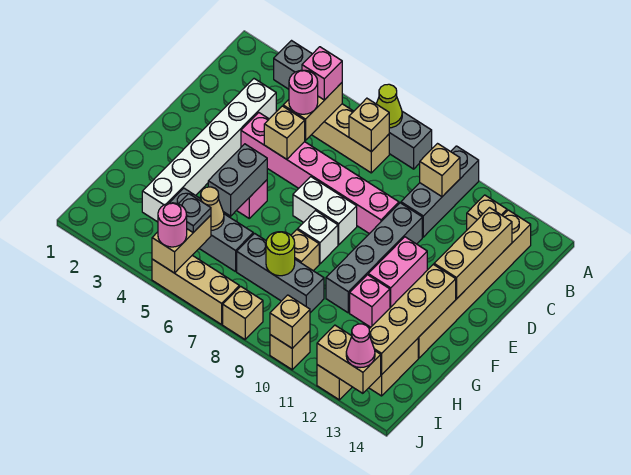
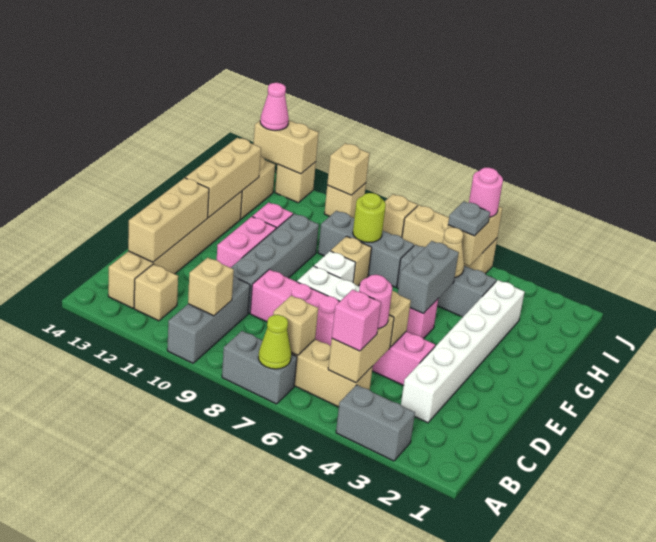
tan brick F13:I13 level 2 -> tan brick F13:H13 level 2

